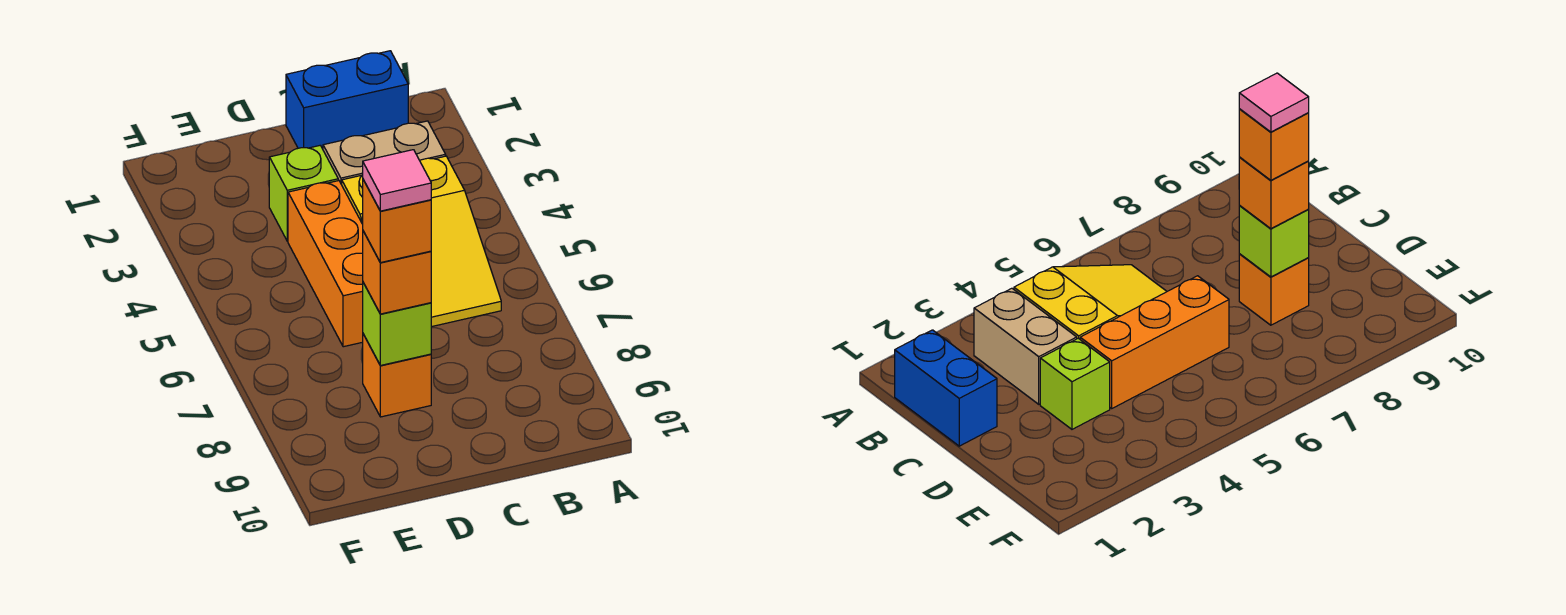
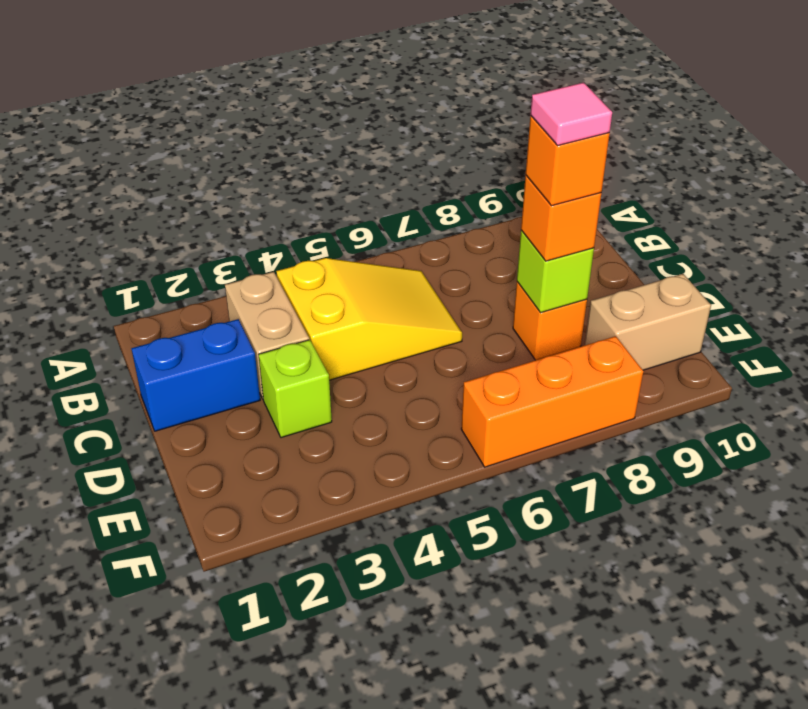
blue brick B1:C1 level 1 -> blue brick C1:C2 level 1
orange brick D4:D6 level 1 -> orange brick F6:F8 level 1
none -> tan brick E9:E10 level 1

